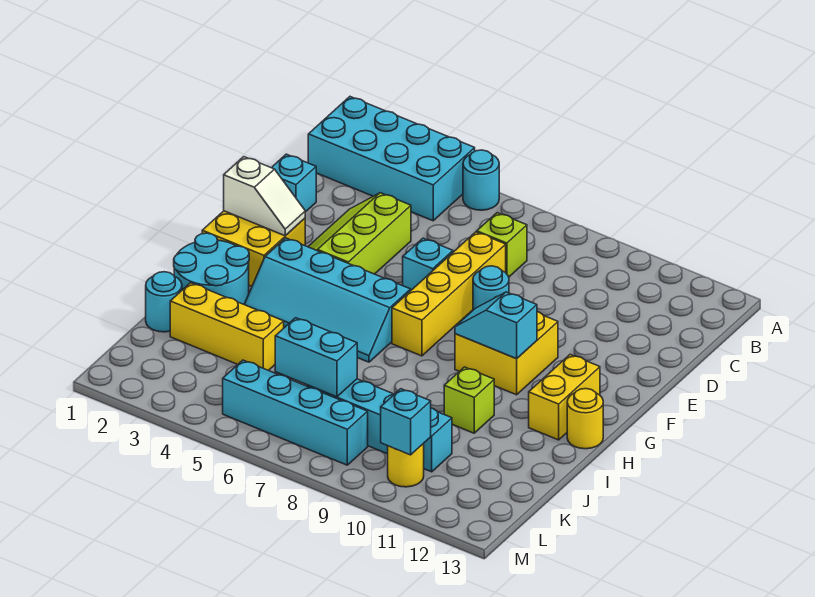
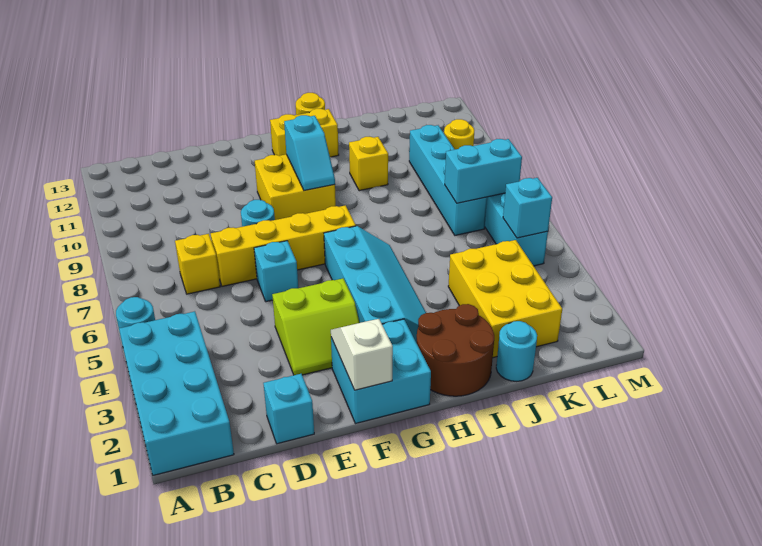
lime brick C7 level 1 -> yellow brick C7 level 1
lime slope D3:F4 level 1 top 4 -> lime slope E3:F4 level 1 top 4
yellow brick F1:G2 level 1 -> cyan brick F1:G2 level 1
cyan round brick H1:I2 level 1 -> brown round brick H1:I2 level 1
lime brick I10 level 1 -> yellow brick I10 level 1
yellow brick J2:J4 level 1 -> yellow brick J2:K4 level 1
cyan brick K6:K7 level 2 -> cyan brick K7:L7 level 2
cyan brick L10 level 2 -> cyan brick L5 level 2

